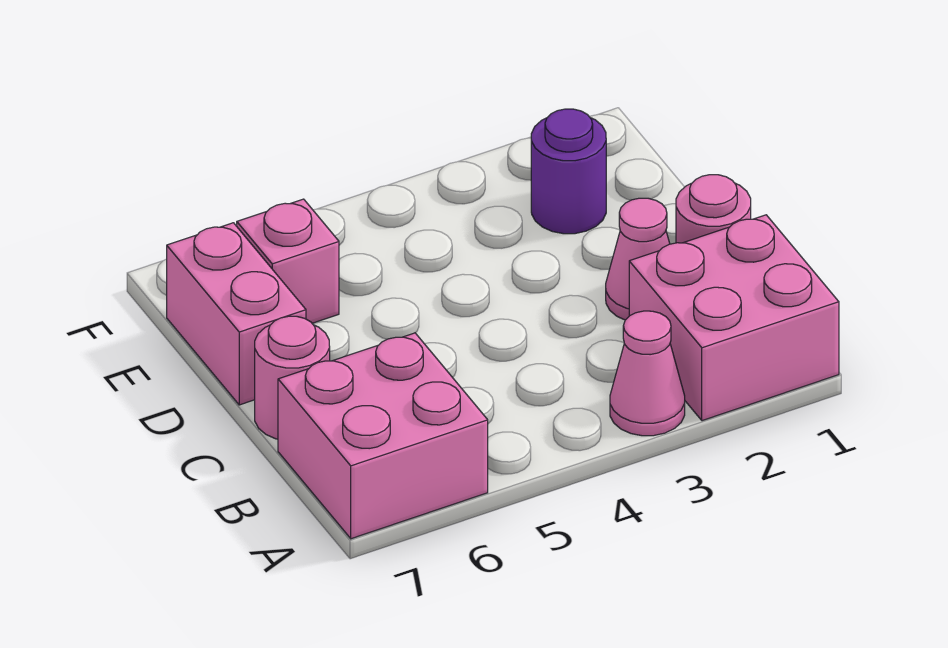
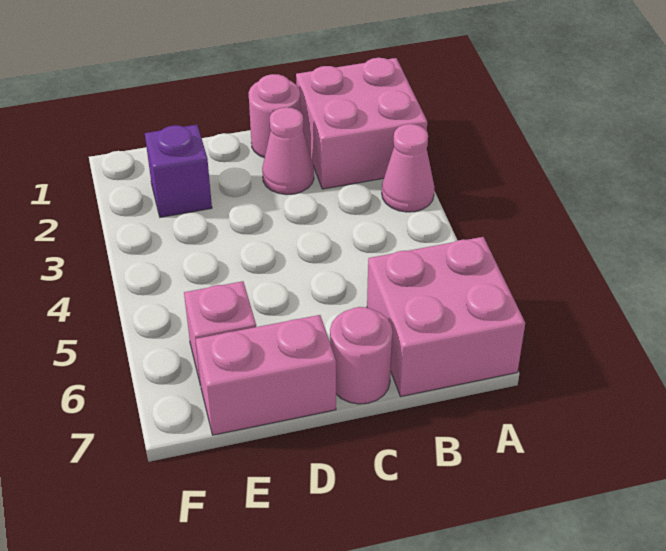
purple round brick E2 level 1 -> purple brick E2 level 1

